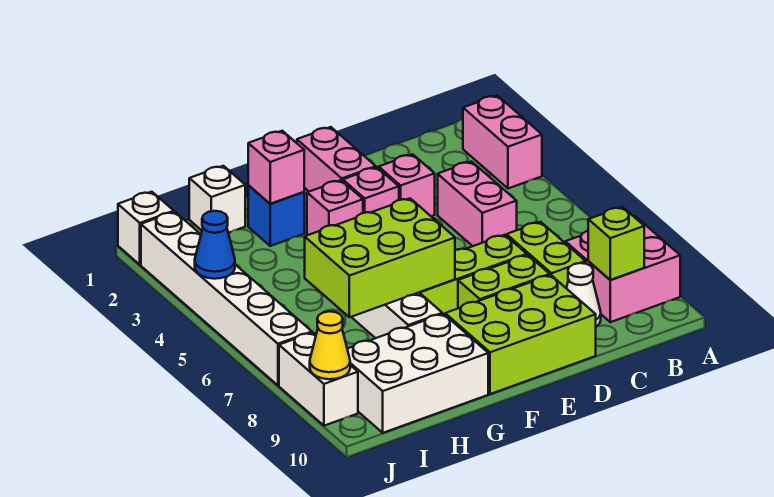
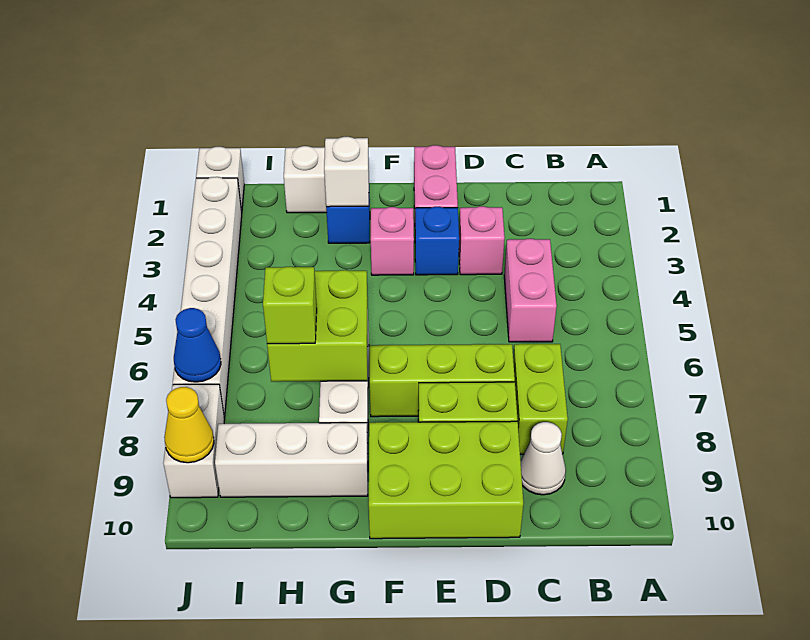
pink brick A2:A3 level 1 -> none
pink brick A8:B9 level 1 -> none
lime brick B9 level 2 -> lime brick H7 level 3
pink brick E3 level 1 -> blue brick E3 level 1
lime brick F6:H7 level 2 -> lime brick G6:H7 level 2
pink brick G2 level 2 -> white brick G2 level 2
white brick G9:I10 level 1 -> white brick G9:I9 level 1
blue cone J4 level 2 -> blue cone J7 level 2

